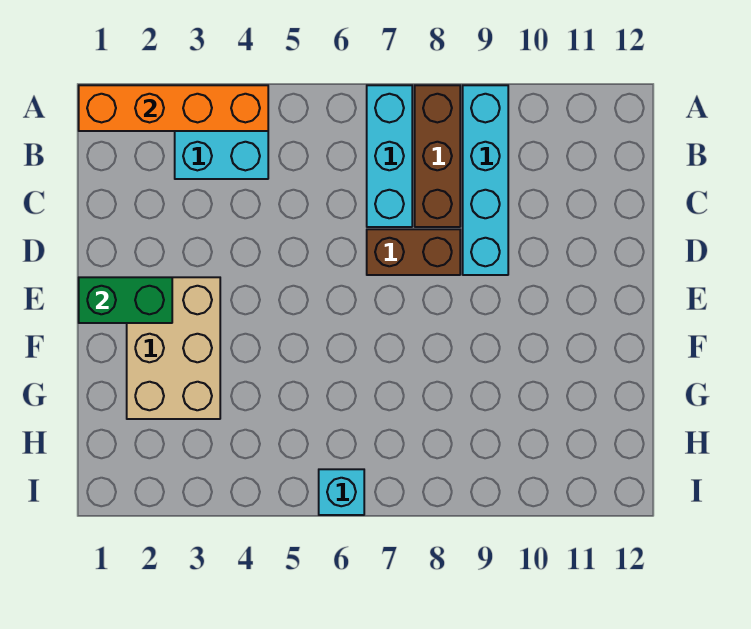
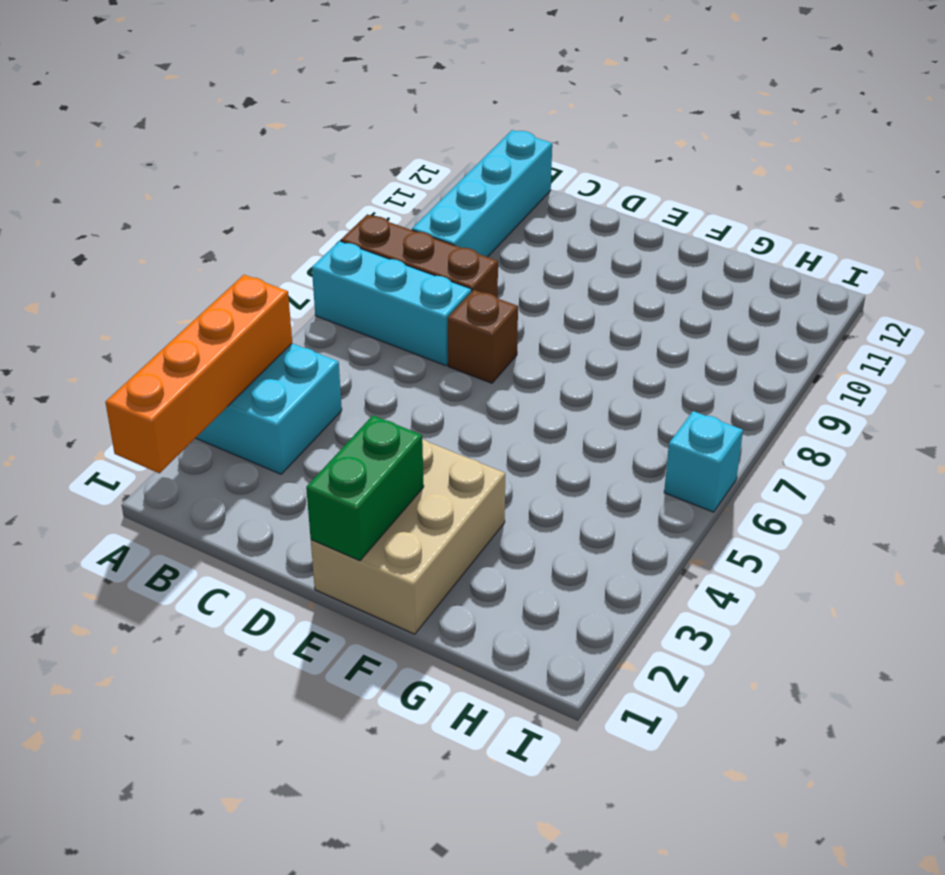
cyan brick A9:D9 level 1 -> cyan brick B9:B12 level 1
brown brick D7:D8 level 1 -> brown brick D7 level 1
tan brick E2:G3 level 1 -> tan brick E1:F3 level 1

